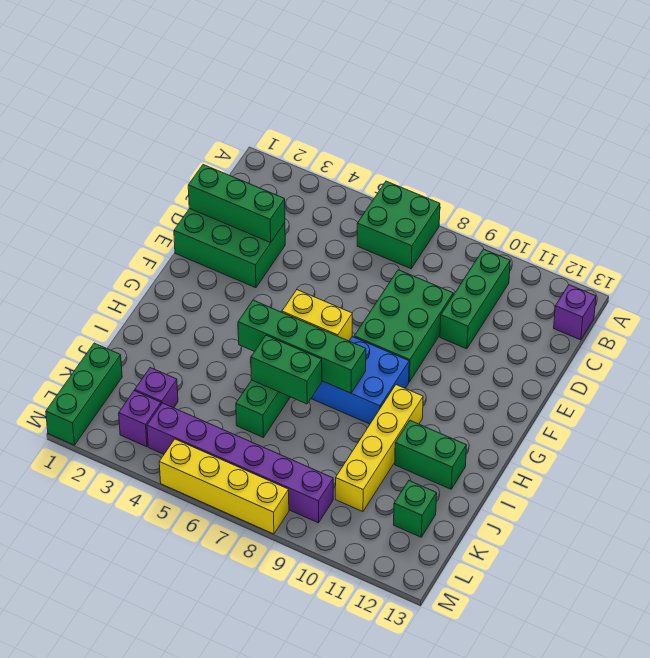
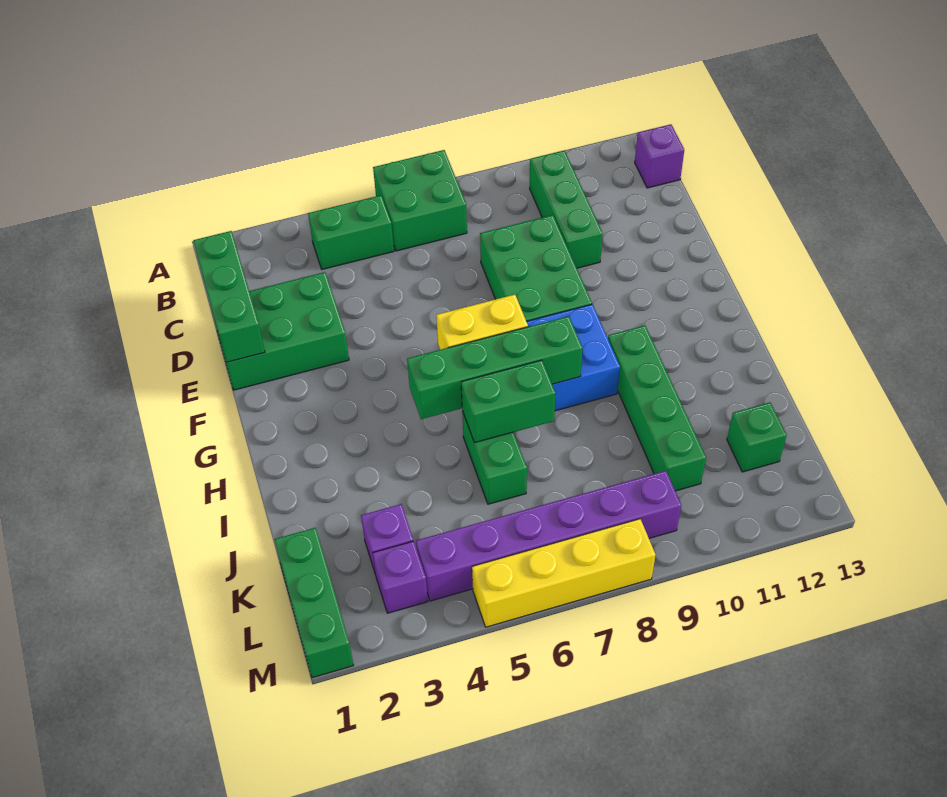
green brick D1:D3 level 2 -> green brick C1:E1 level 2
yellow brick H10:K10 level 1 -> green brick H10:K10 level 1
green brick I11:I12 level 1 -> green brick B4:B5 level 1

